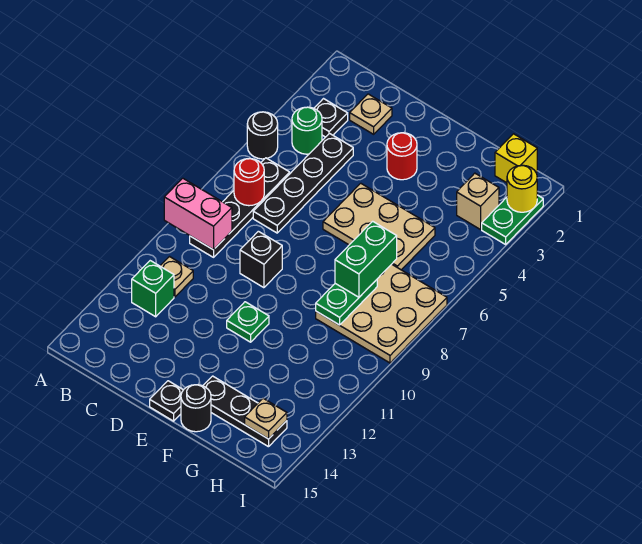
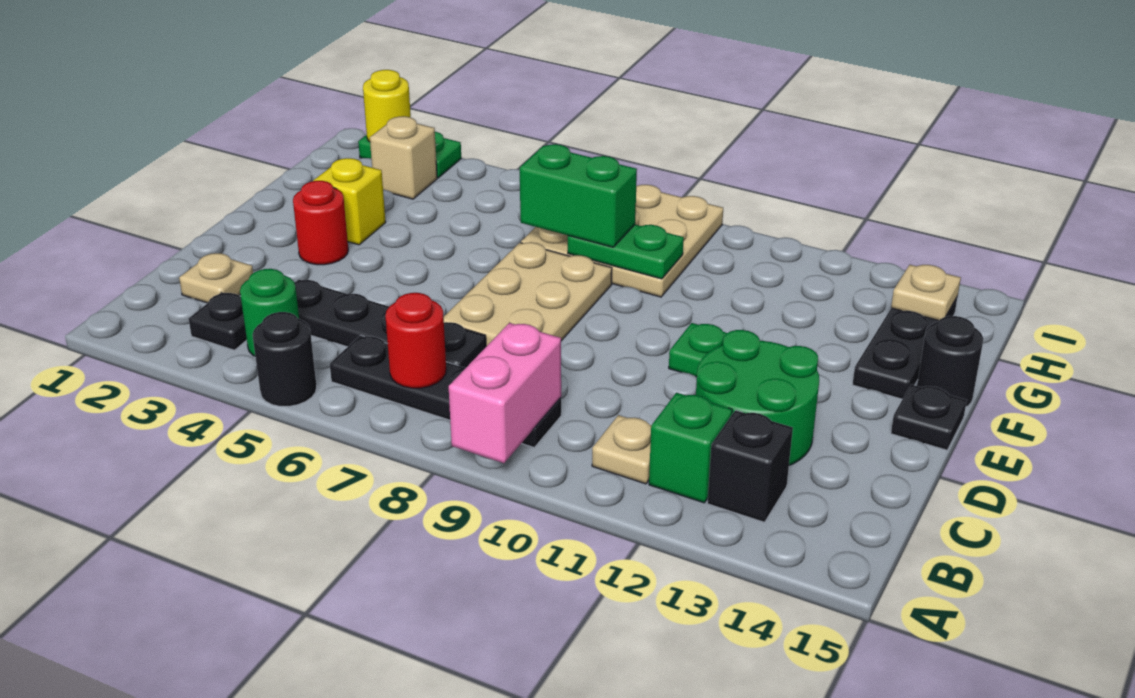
none -> green round brick C12:D13 level 1
black brick D9 level 1 -> black brick B13 level 1
tan plate E5:G6 level 1 -> tan plate D7:F8 level 1
yellow brick H1 level 1 -> yellow brick F3 level 1

